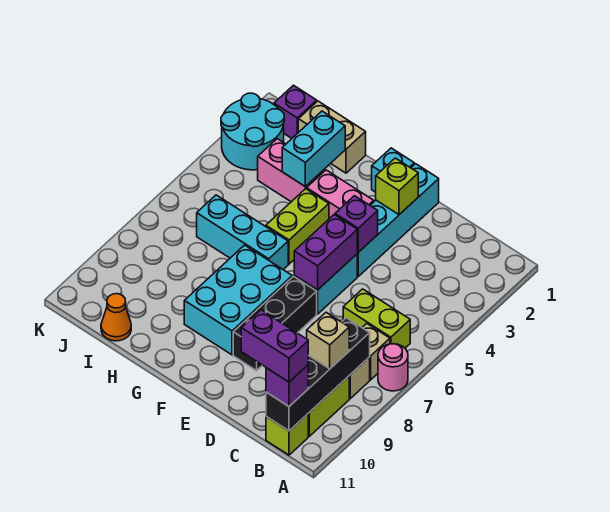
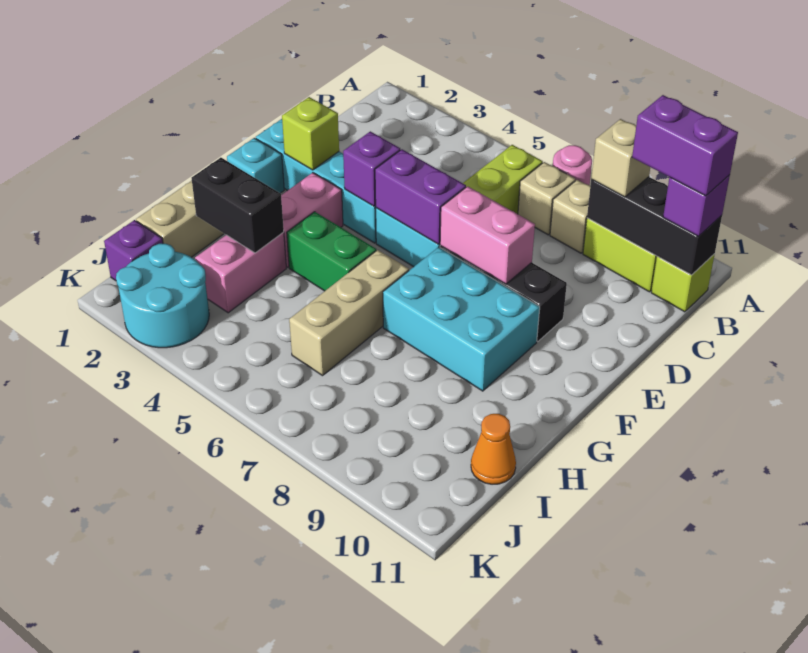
black brick B8:B11 level 2 -> black brick B9:B11 level 2
purple brick B11:C11 level 4 -> purple brick B10:B11 level 4
none -> pink brick E7:E8 level 2
lime brick G4:G5 level 1 -> green brick G4:G5 level 1
cyan brick G6:I6 level 1 -> tan brick G6:I6 level 1
cyan brick H2:H3 level 2 -> black brick H2:H3 level 2

